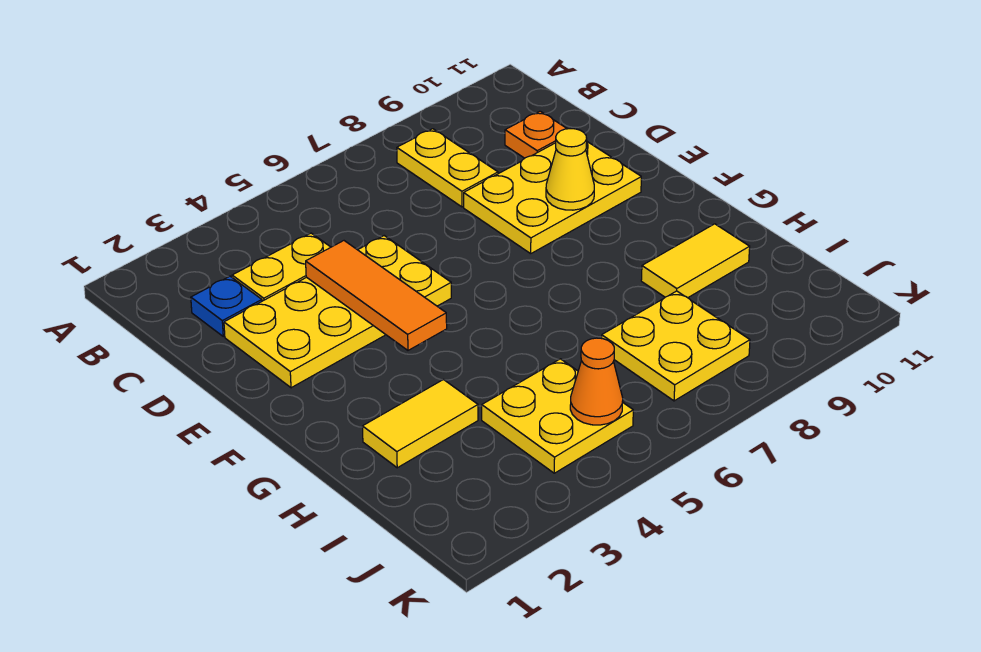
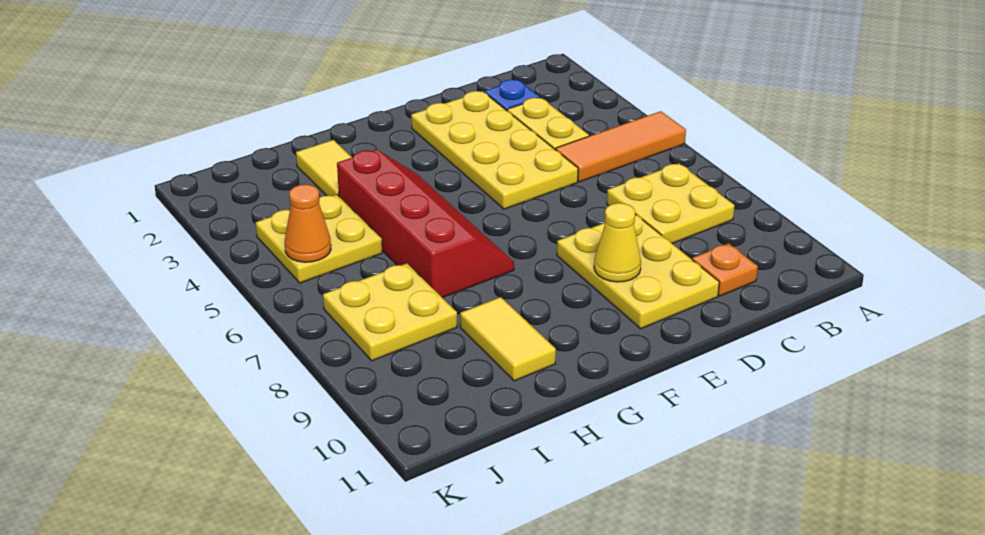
yellow plate B8:C8 level 1 -> yellow plate B7:C8 level 1
orange tile D4:F4 level 2 -> orange tile A5:C5 level 1
none -> red slope G4:H7 level 1 top H

